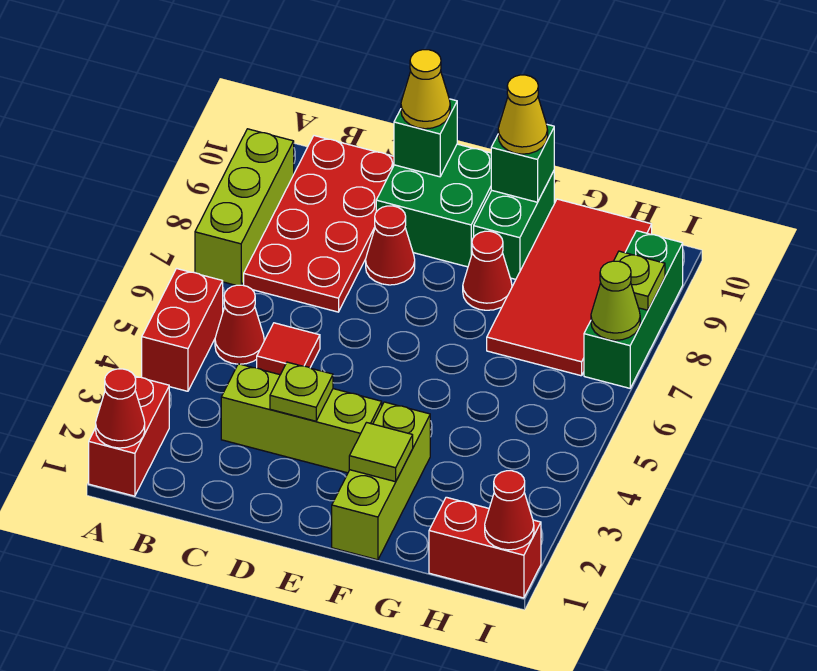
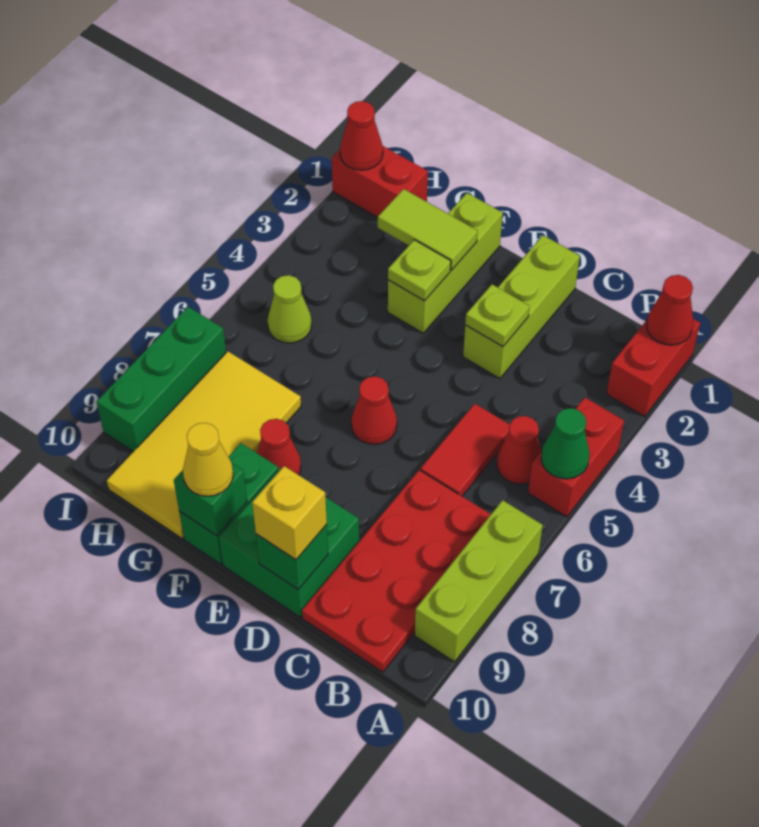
none -> green cone A5 level 2
lime brick C3:E3 level 1 -> lime brick D1:D3 level 1
red tile C5 level 1 -> red tile C5:C6 level 1
red cone D8 level 1 -> red cone E6 level 1
yellow cone D10 level 3 -> yellow brick D10 level 3
lime tile F2 level 2 -> lime tile F2:G2 level 2
red tile G7:H10 level 1 -> yellow tile G7:H10 level 1
lime cone I7 level 2 -> lime cone H5 level 1
lime plate I8 level 2 -> lime plate F3 level 2

